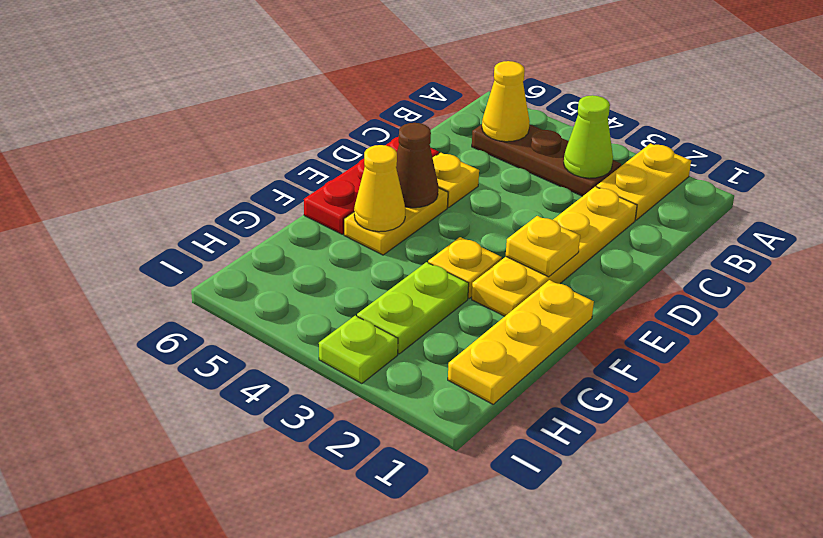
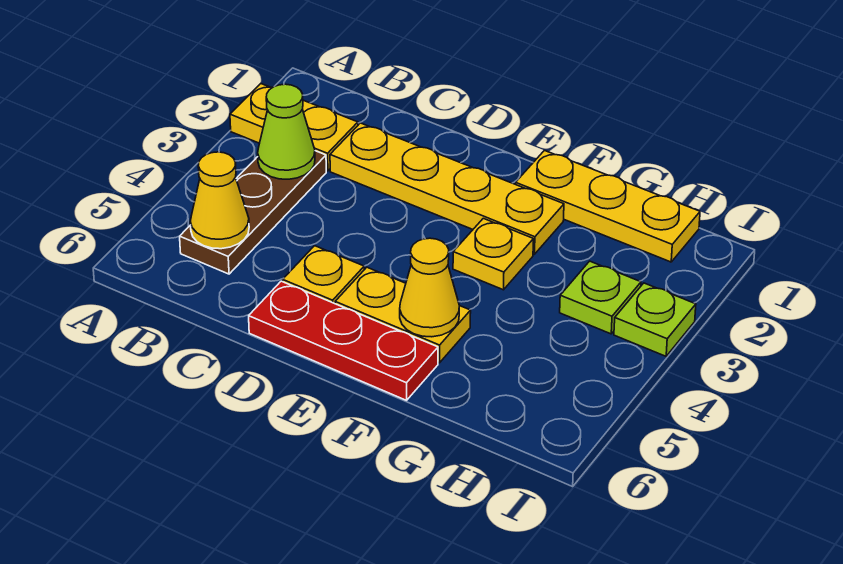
yellow plate E2 level 2 -> none
brown cone E5 level 2 -> none
lime plate G3:H3 level 1 -> lime plate H3 level 1

